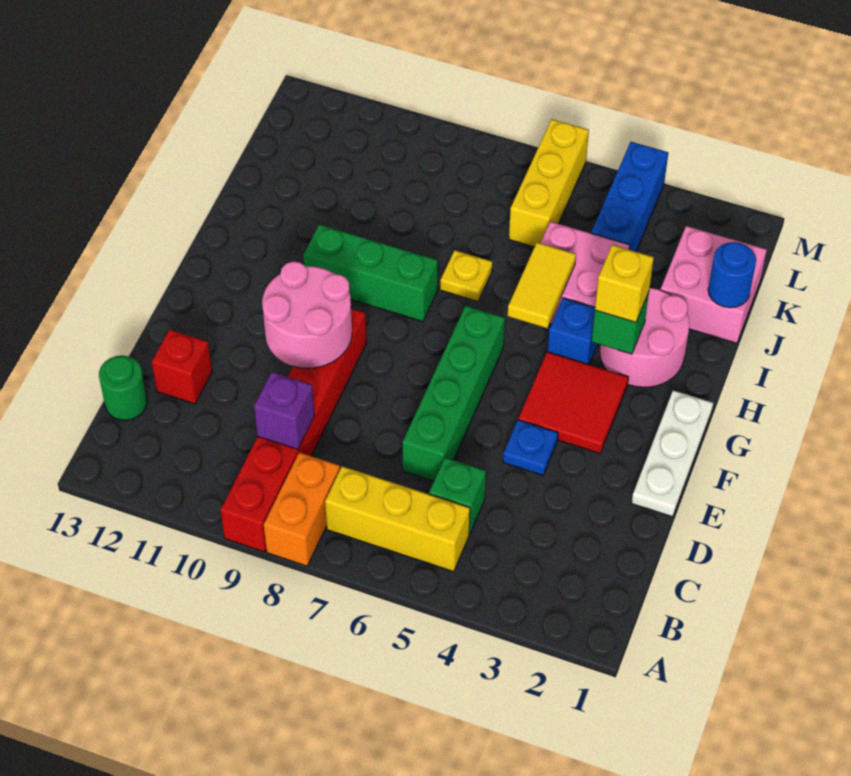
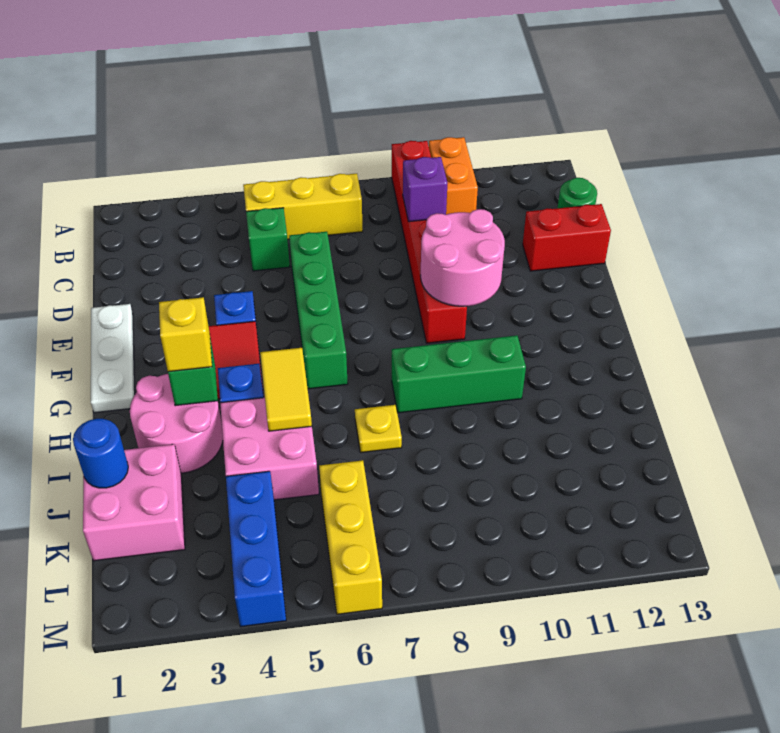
orange brick A8:B8 level 1 -> orange brick A10:B10 level 1
red brick D12 level 1 -> red brick D12:D13 level 1

